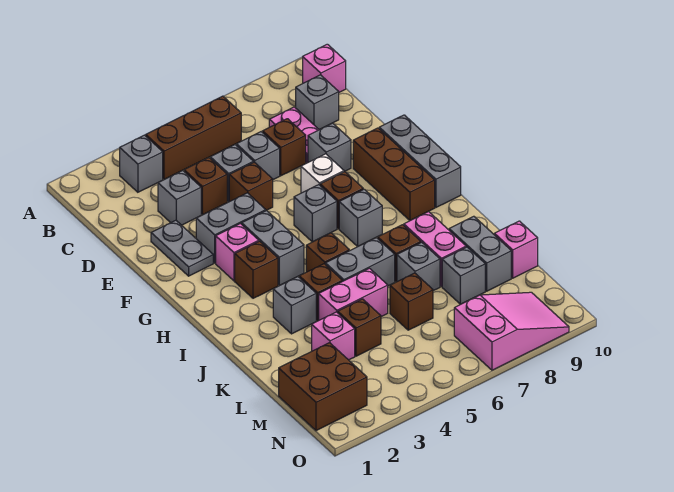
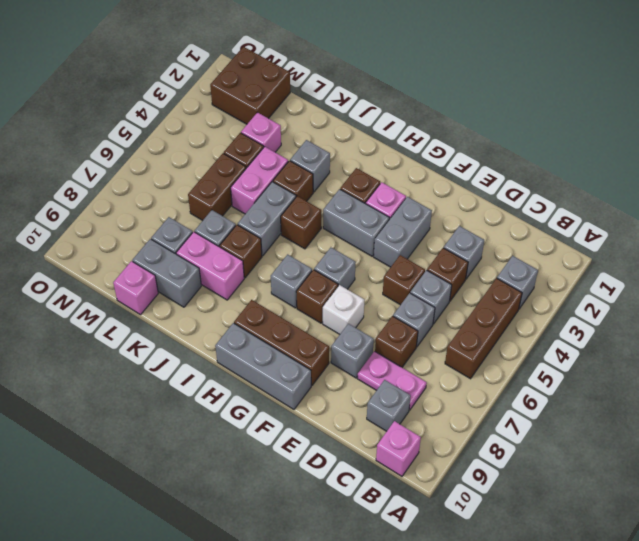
grey plate E2:F2 level 1 -> none
brown brick L6 level 1 -> brown brick L5:L6 level 1
pink slope N7:O9 level 1 top 7 -> none

